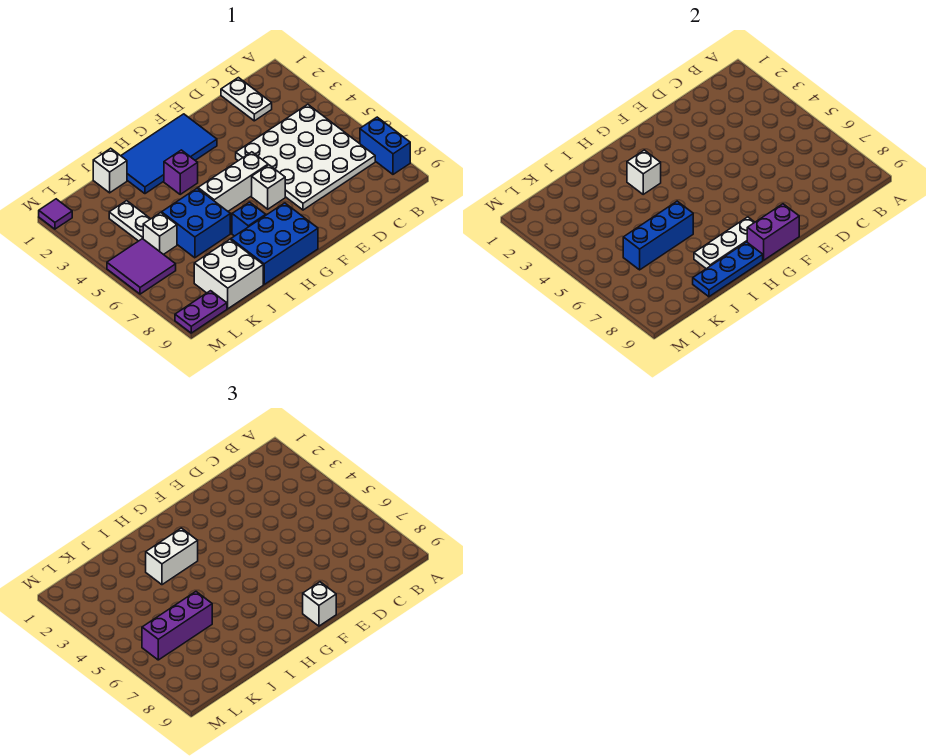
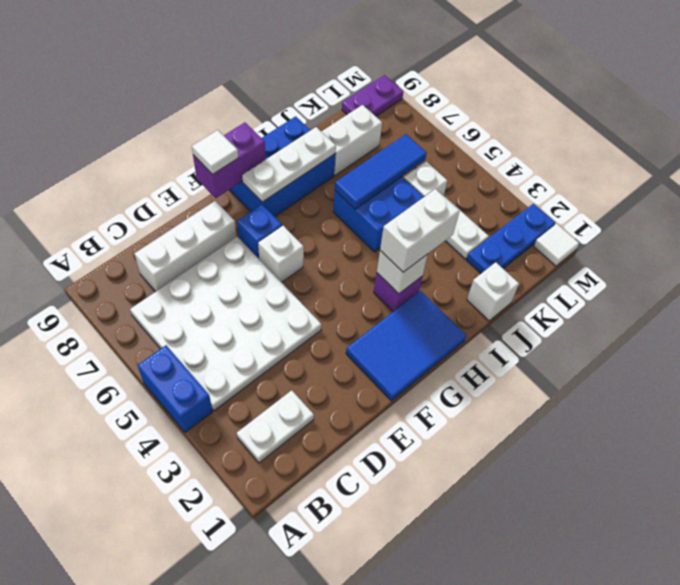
blue brick A7:A8 level 1 -> blue brick A4:A5 level 1
white plate C1:C2 level 1 -> white plate B2:C2 level 1
blue tile F1:I2 level 1 -> blue tile F1:H2 level 1
white brick F5:H5 level 1 -> white brick C8:E8 level 1
white brick F9 level 3 -> white tile F9 level 3
blue brick H7 level 1 -> blue brick F7 level 1
blue plate H9:J9 level 2 -> blue plate K2:M2 level 1
blue brick I6:K6 level 2 -> blue tile I6:K6 level 2
purple brick J6:L6 level 3 -> none
white brick J8:K9 level 1 -> white brick J8:K8 level 1
purple tile L5:M6 level 1 -> none
purple tile M1 level 1 -> white tile M1 level 1

